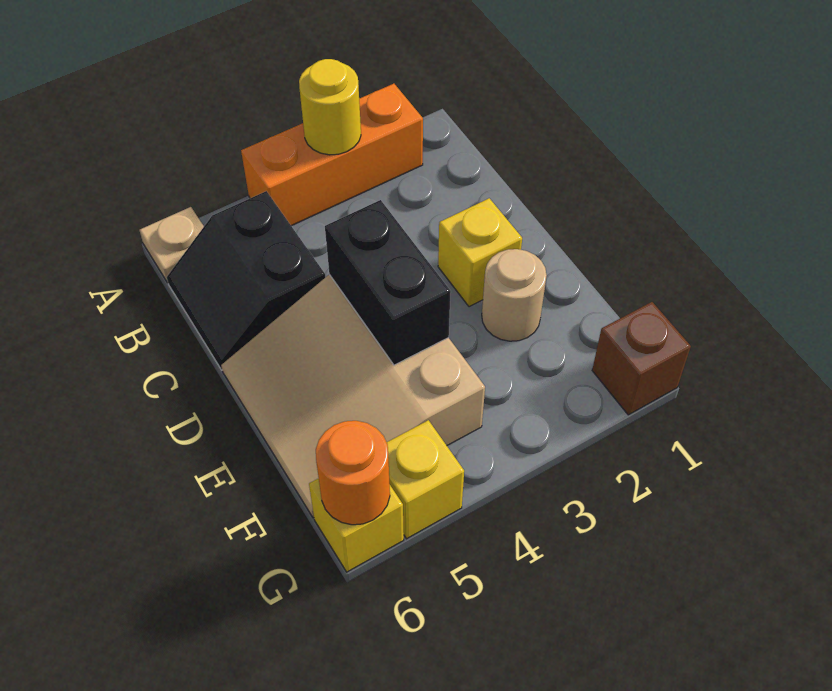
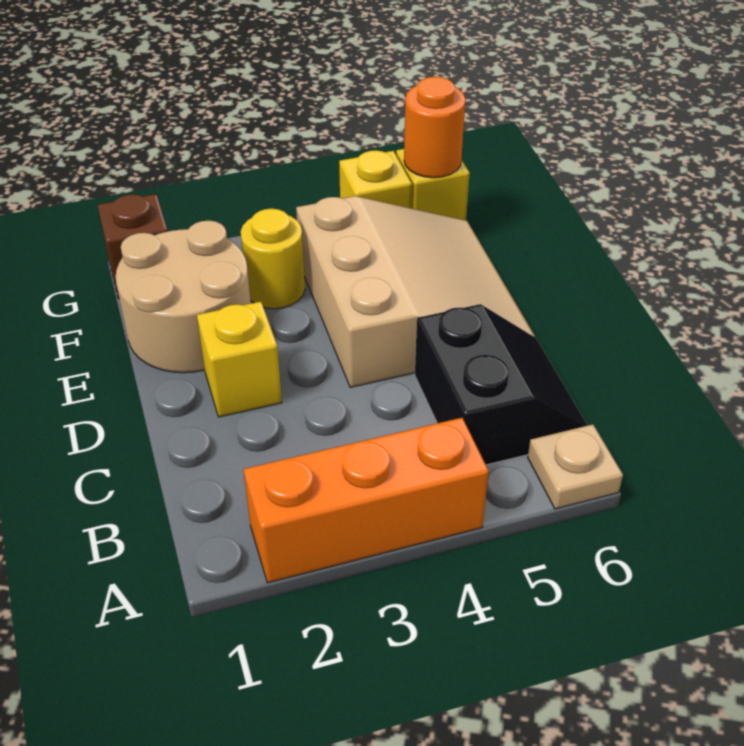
yellow round brick A3 level 2 -> yellow round brick F3 level 1
black brick D4:E4 level 2 -> none
tan round brick E2 level 1 -> tan round brick E1:F2 level 1

